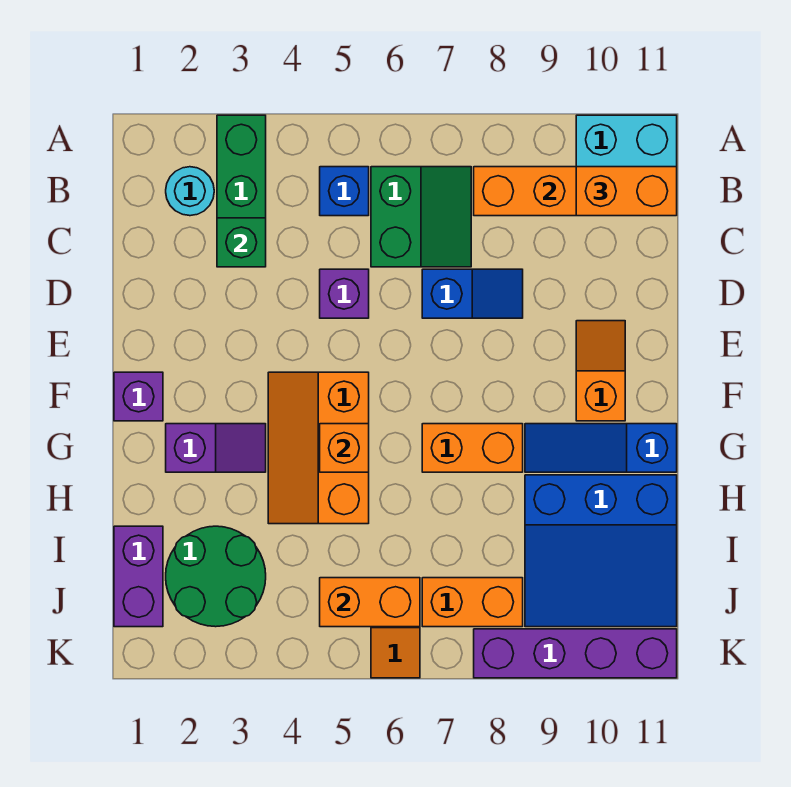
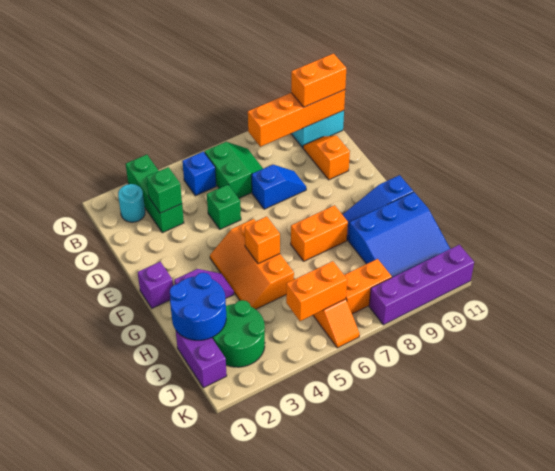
purple brick D5 level 1 -> green brick D5 level 1
orange slope E10:F10 level 1 top F -> orange slope C10:D10 level 1 top D
none -> blue round brick H1:I2 level 2

